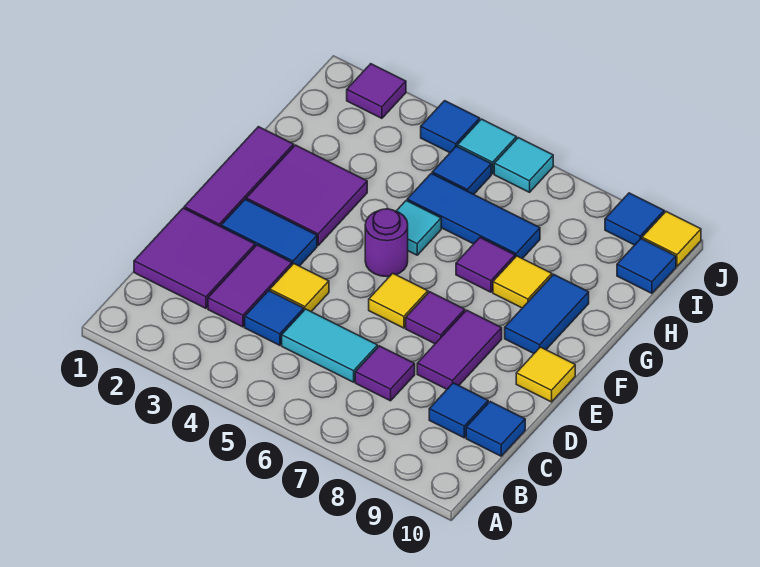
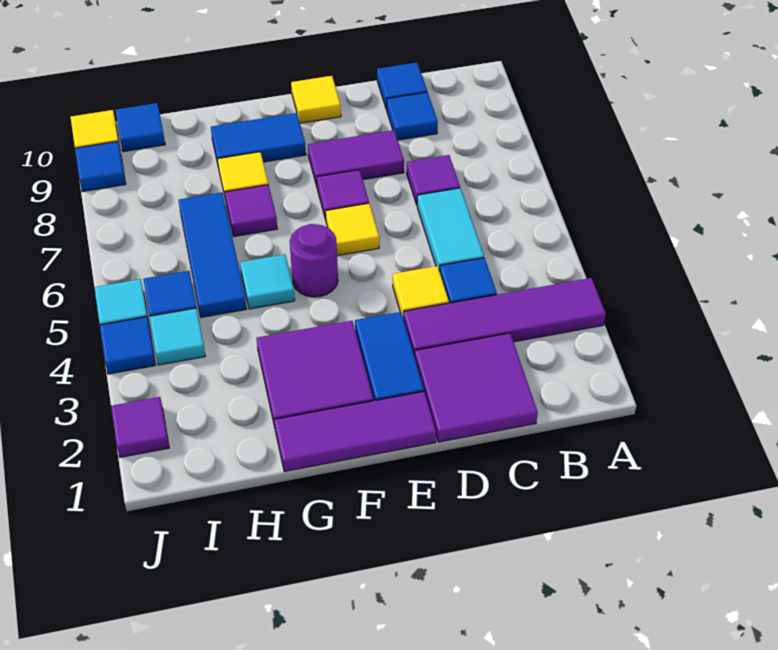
purple tile C3:D3 level 1 -> purple tile A3:D3 level 1
cyan tile J6 level 1 -> cyan tile I4 level 1

